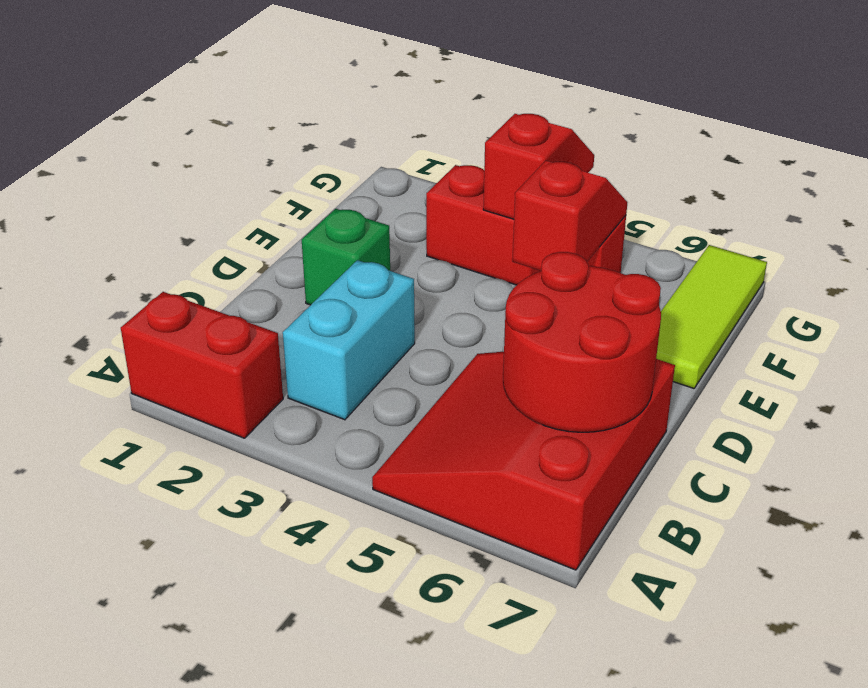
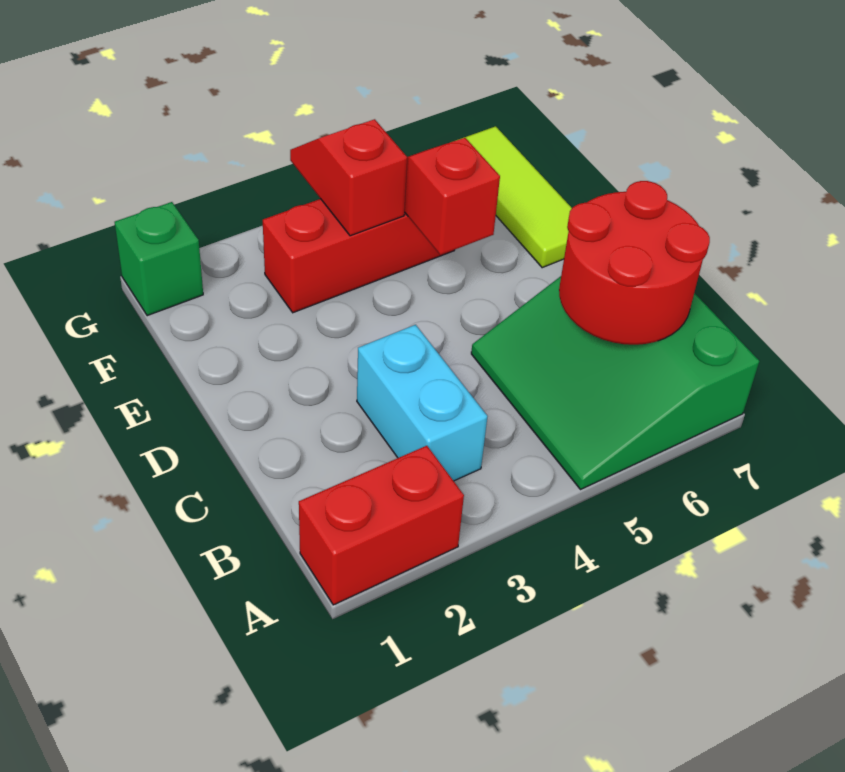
red slope A5:C7 level 1 top 7 -> green slope A5:C7 level 1 top 7
green brick D2 level 1 -> green brick G1 level 1

